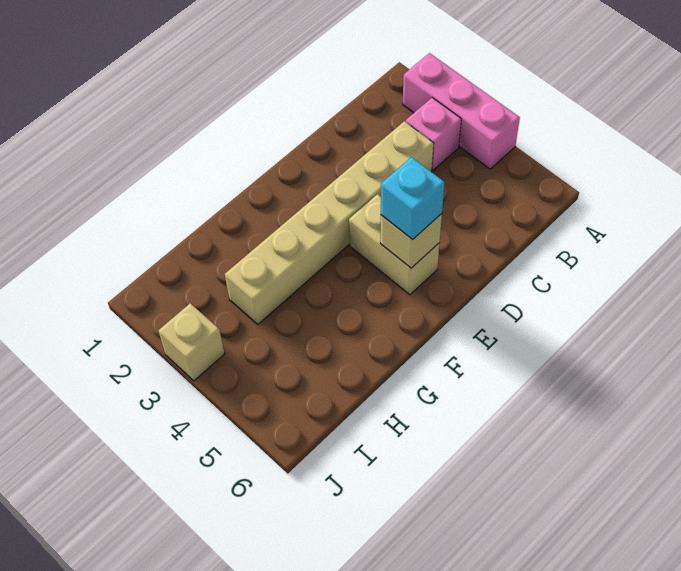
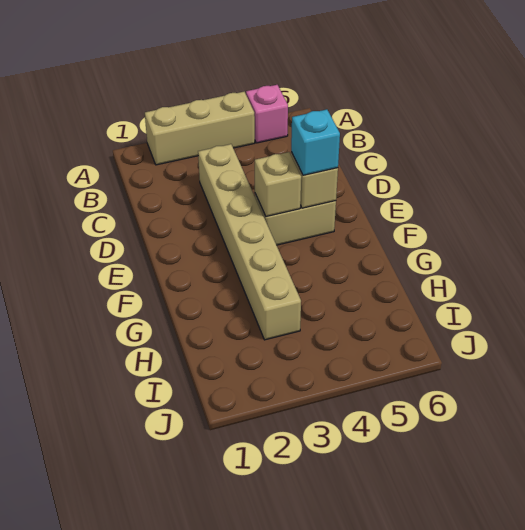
pink brick A2:A4 level 1 -> tan brick A2:A4 level 1
pink brick B3 level 1 -> pink brick A5 level 1
tan brick J3 level 1 -> tan brick E4 level 2

